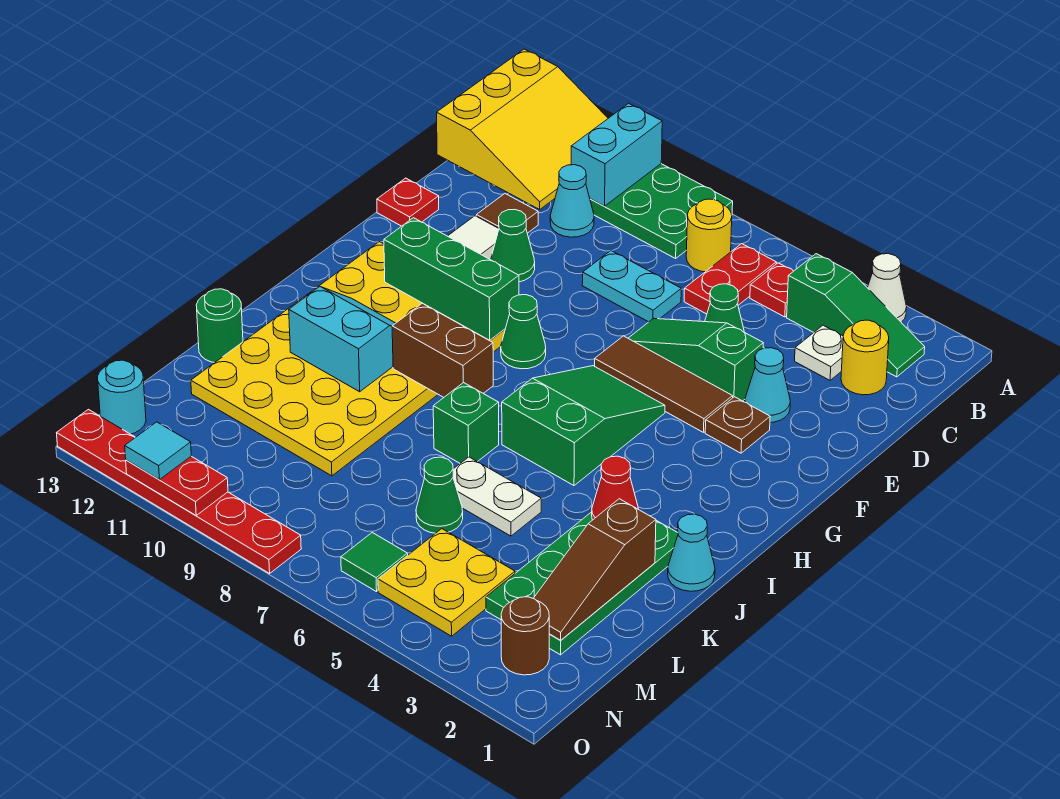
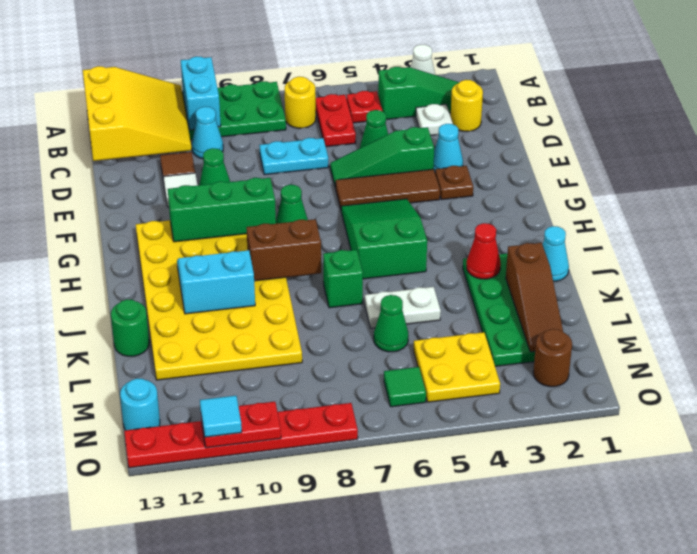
red plate E13 level 1 -> none

